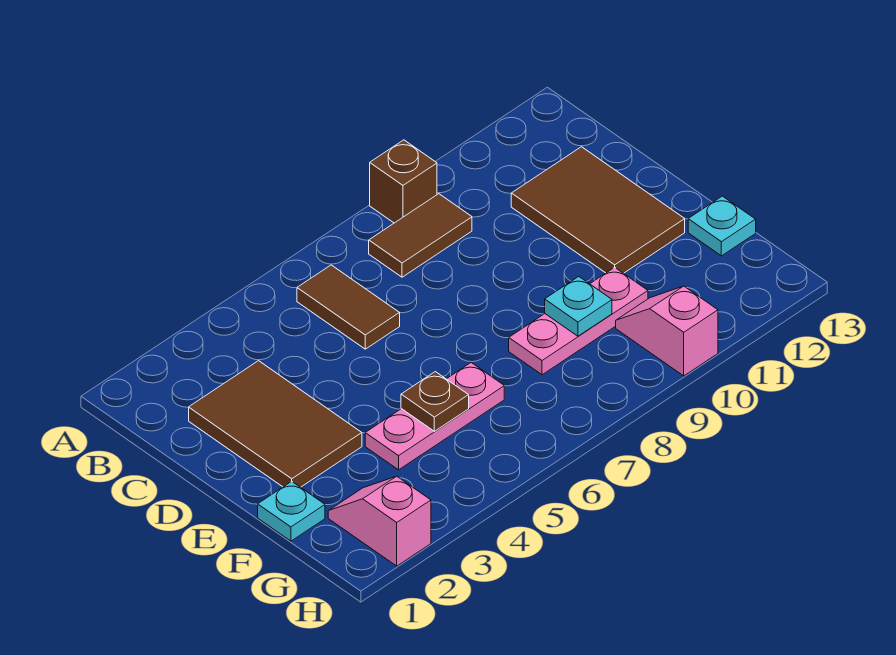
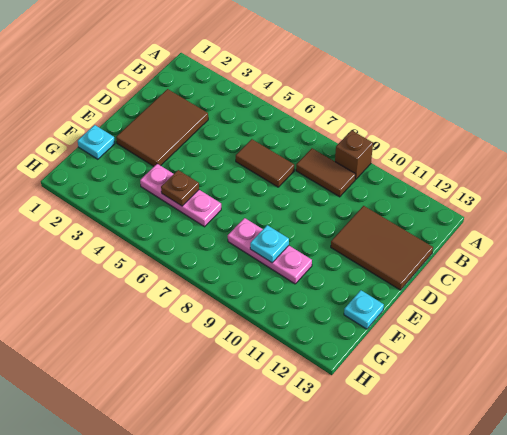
brown tile B6:C6 level 1 -> brown tile C6:C7 level 1
brown tile C11:E12 level 1 -> brown tile C11:D13 level 1
pink slope G2:H2 level 1 top H -> none
pink slope G10:H10 level 1 top H -> none

